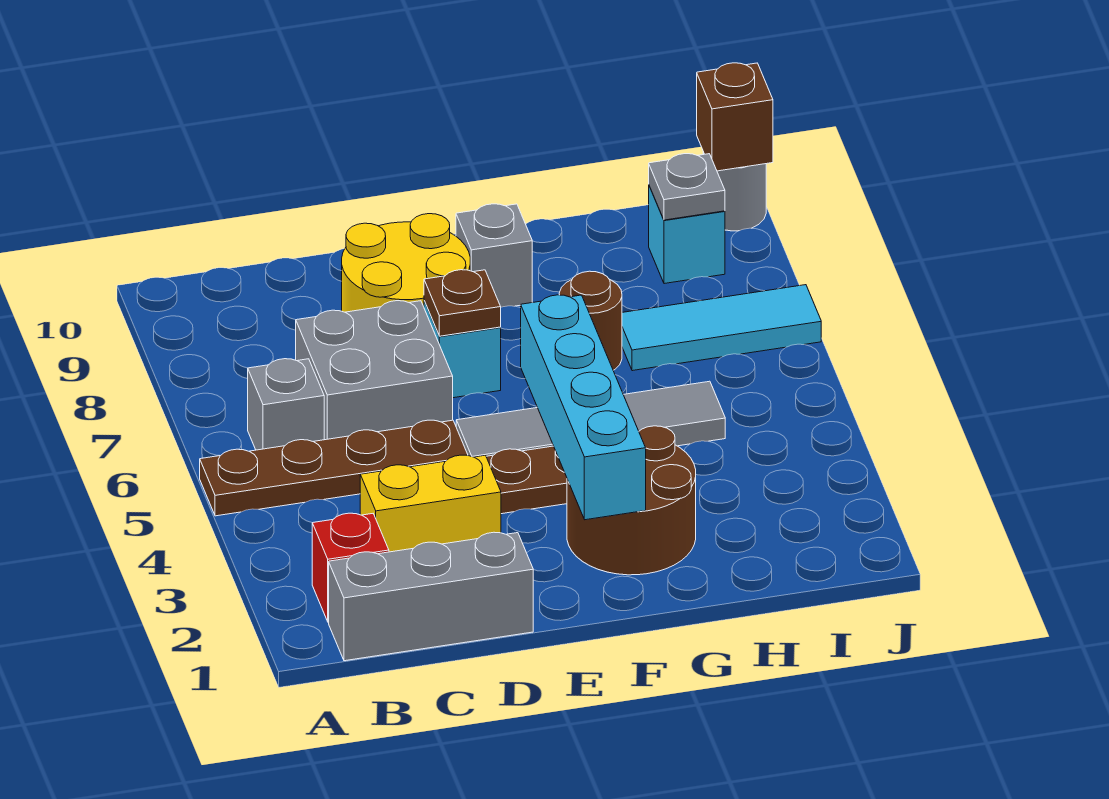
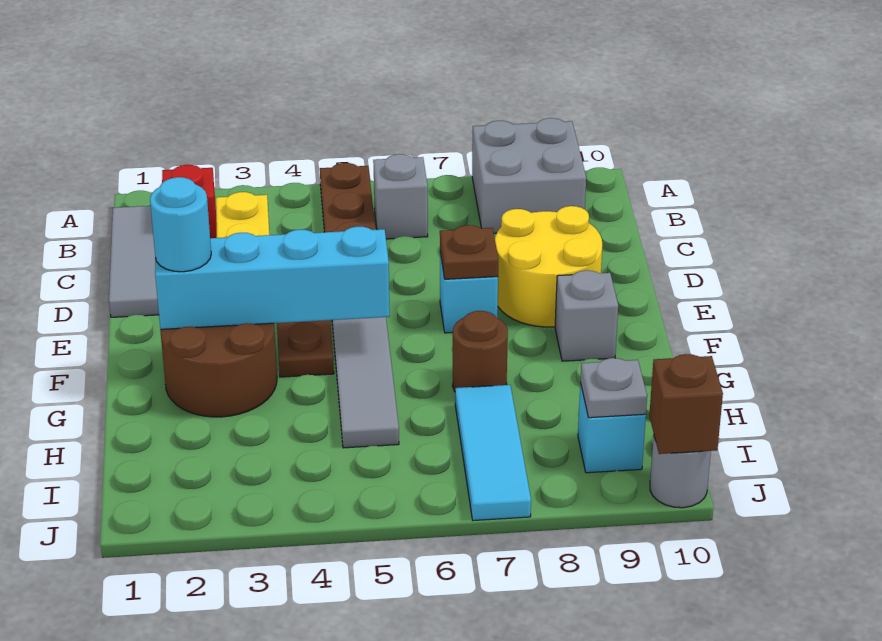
grey brick B1:D1 level 1 -> grey tile B1:D1 level 1
grey brick C6:D7 level 1 -> grey brick A8:B9 level 1
none -> cyan round brick F2 level 3

